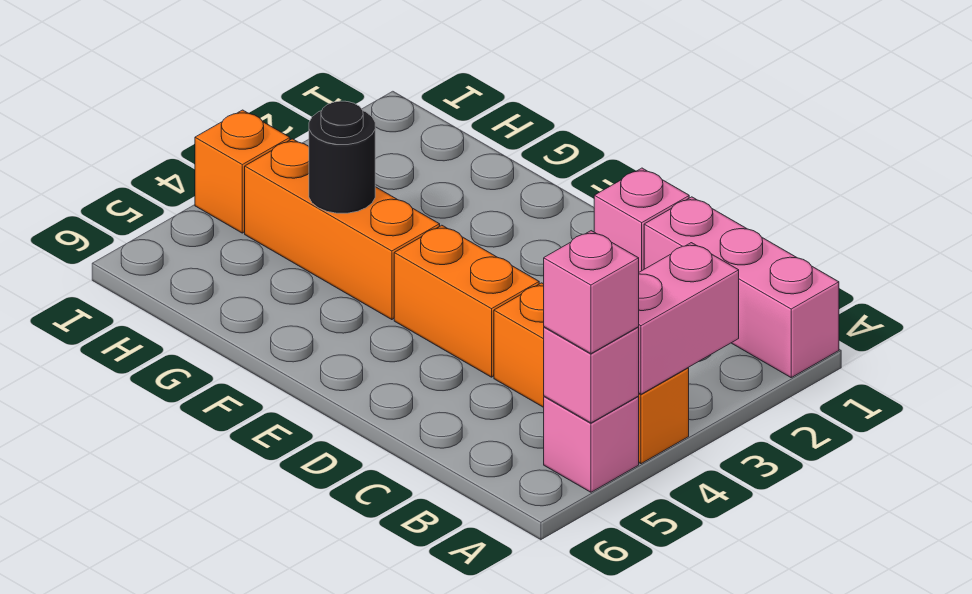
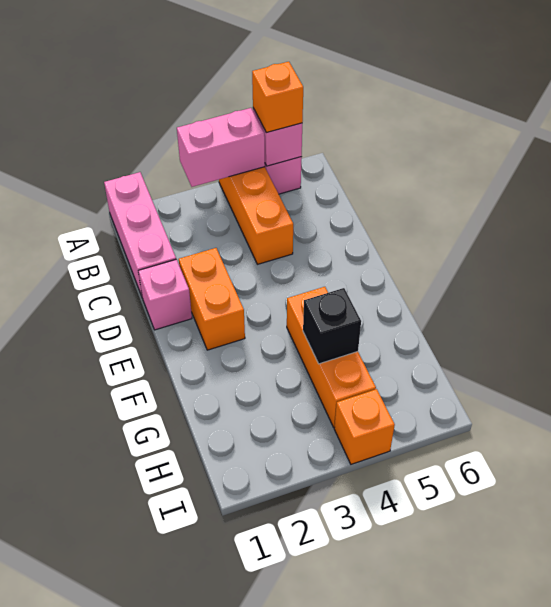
pink brick A5 level 3 -> orange brick A5 level 3
orange brick D4:E4 level 1 -> orange brick D2:E2 level 1
black round brick G4 level 2 -> black brick G4 level 2

